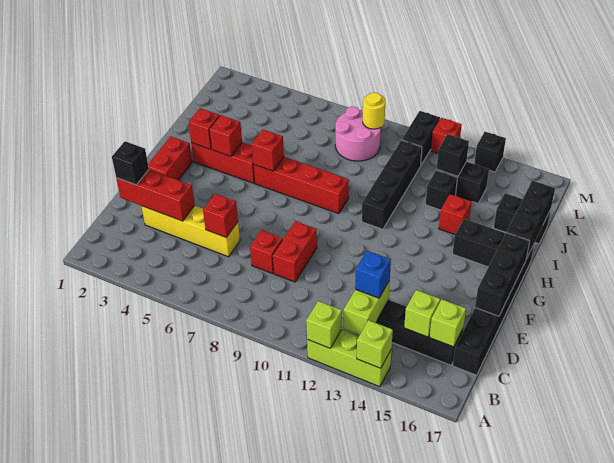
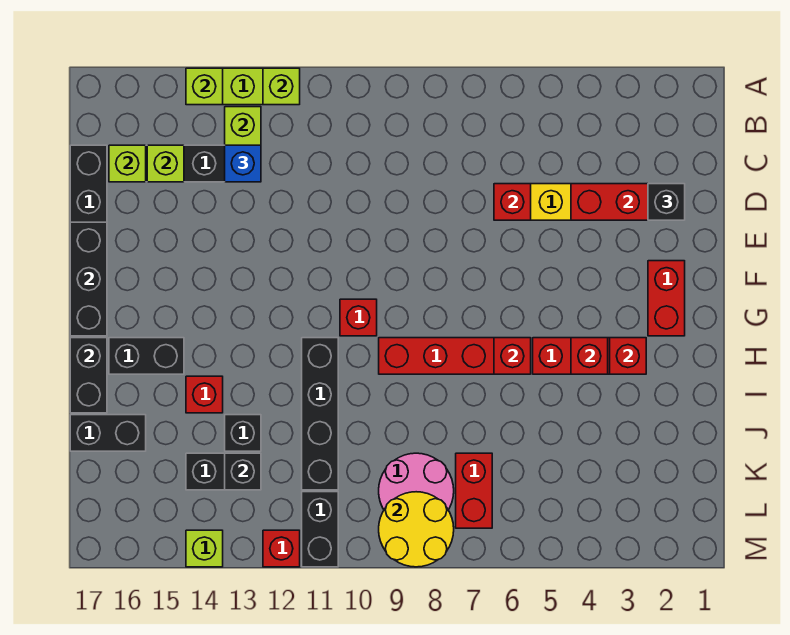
red brick D8 level 1 -> red brick G10 level 1
red brick D9:E9 level 1 -> red brick K7:L7 level 1
black brick H17:J17 level 2 -> black brick H17:I17 level 2
yellow round brick L9 level 2 -> yellow round brick L8:M9 level 2
black brick M14 level 1 -> lime brick M14 level 1

